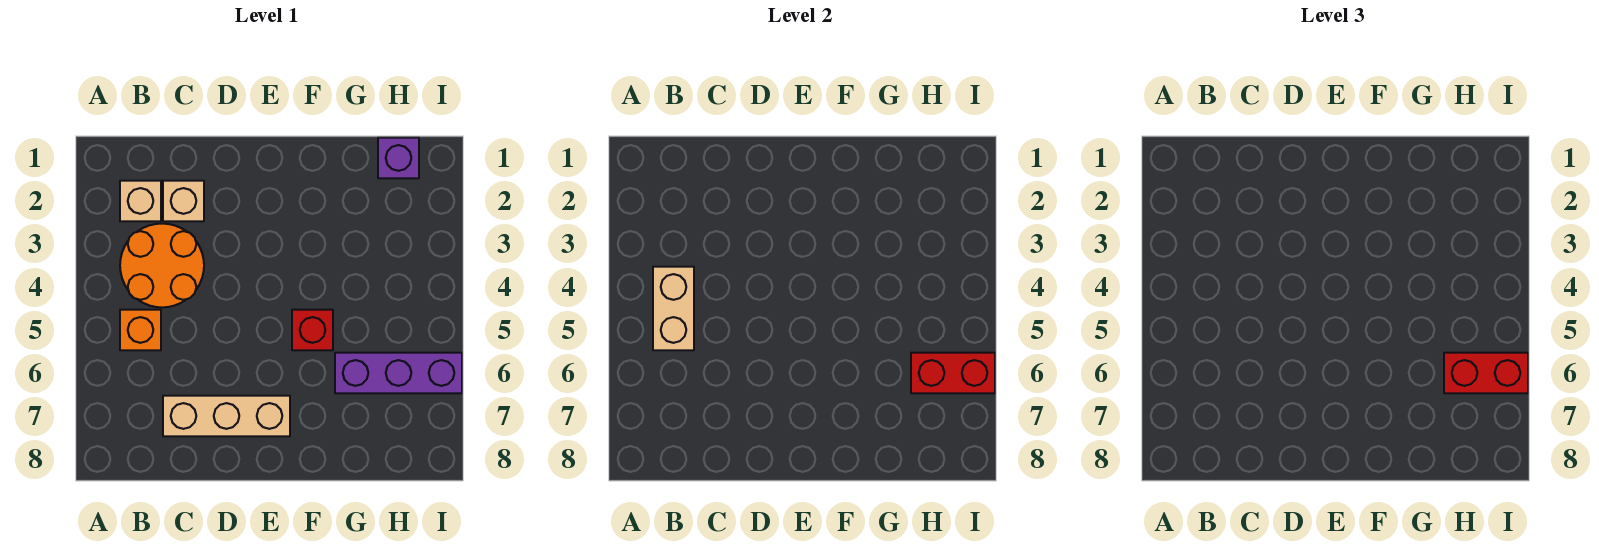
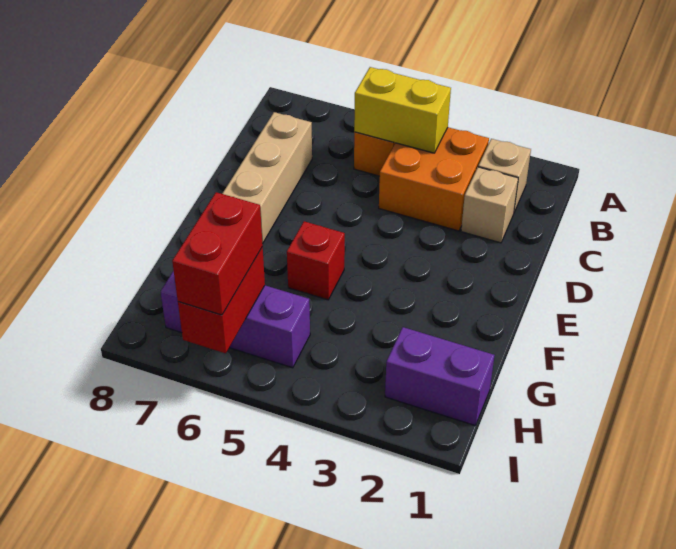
orange round brick B3:C4 level 1 -> orange brick B3:C4 level 1
tan brick B4:B5 level 2 -> yellow brick B4:B5 level 2
purple brick G6:I6 level 1 -> purple brick H5:H7 level 1
purple brick H1 level 1 -> purple brick H1:H2 level 1

